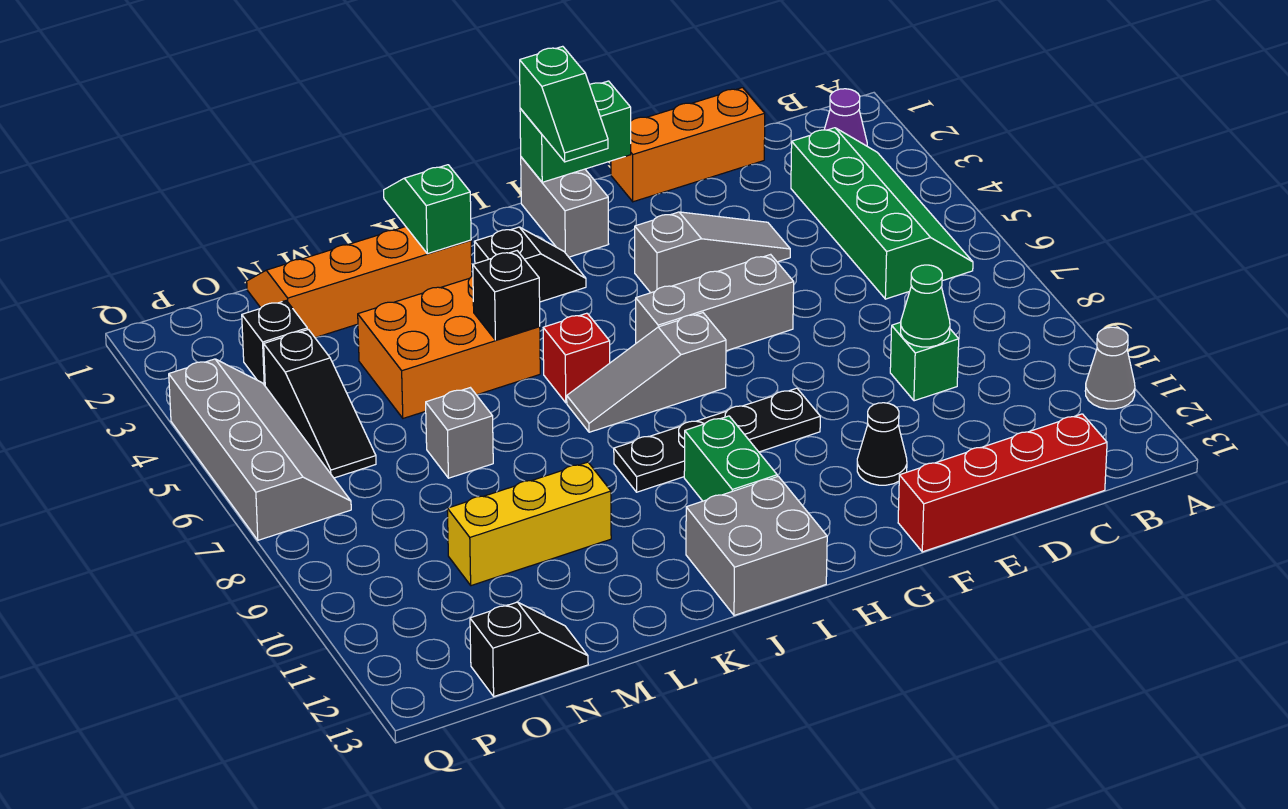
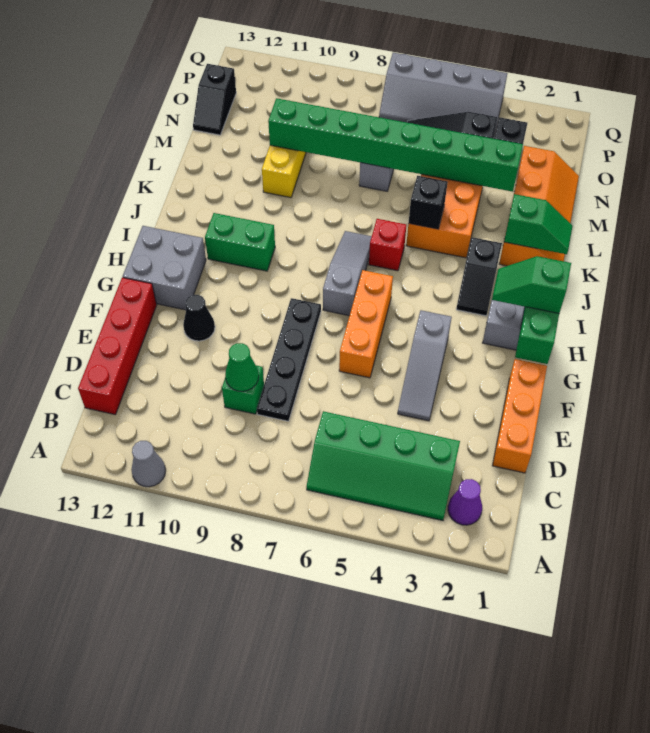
grey brick F6:H6 level 1 -> orange brick F6:H6 level 1
black plate G9:J9 level 1 -> black plate D8:G8 level 1
grey brick I12:J13 level 1 -> grey brick G12:H13 level 1
none -> green brick M3:M10 level 2

